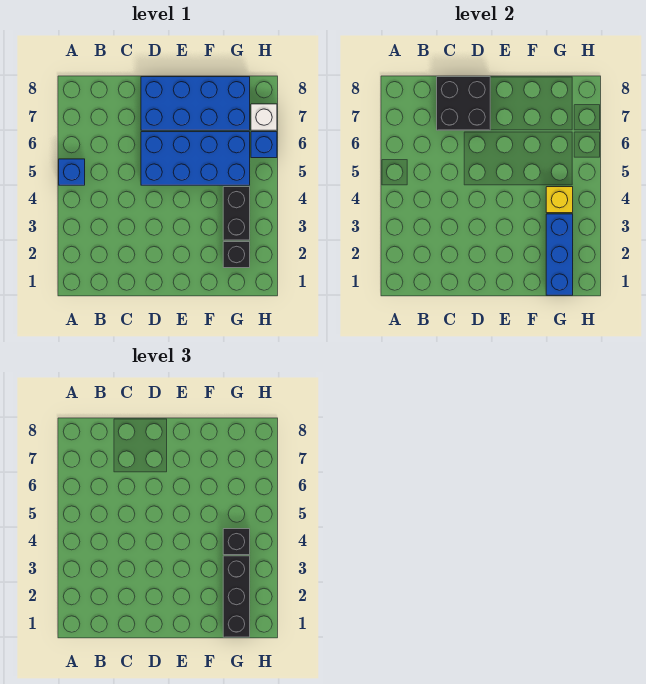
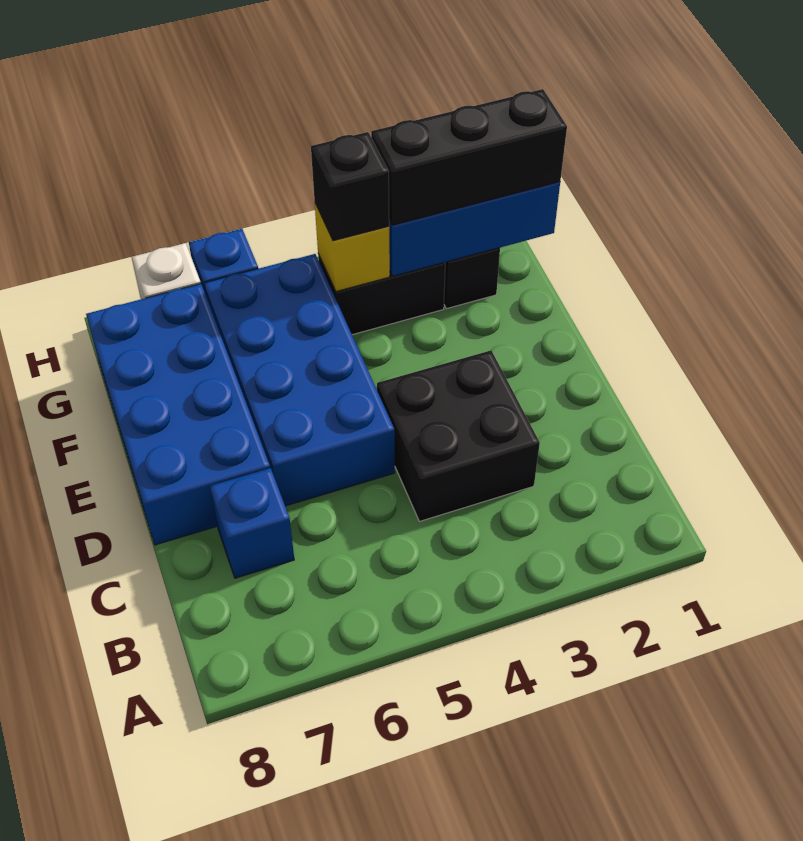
blue brick A5 level 1 -> blue brick C7 level 1
black brick C7:D8 level 2 -> black brick C3:D4 level 1

